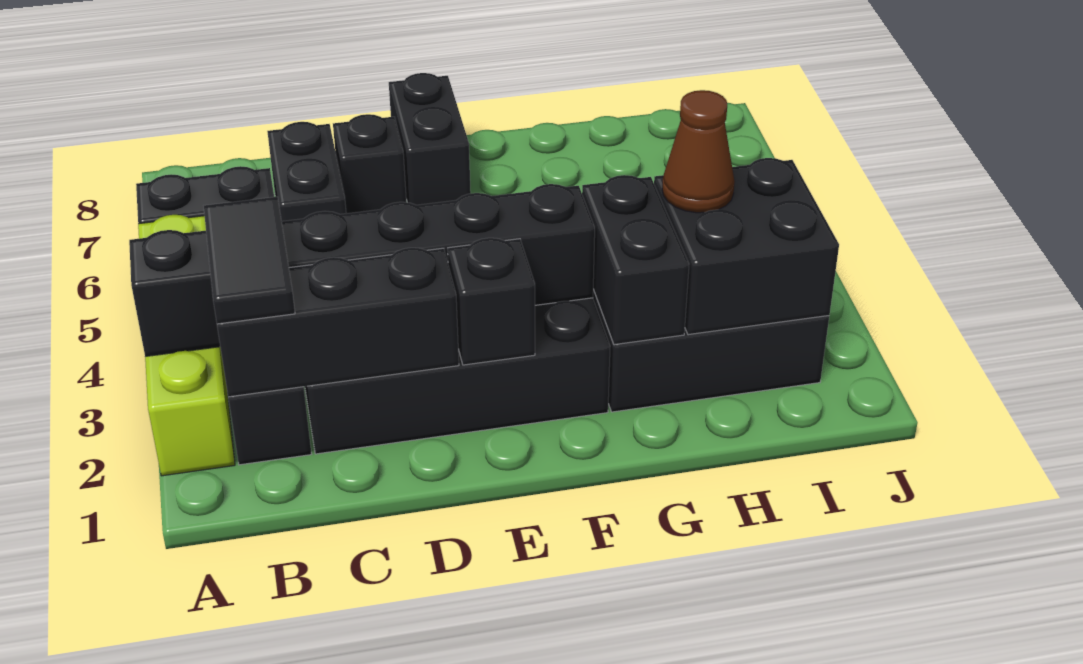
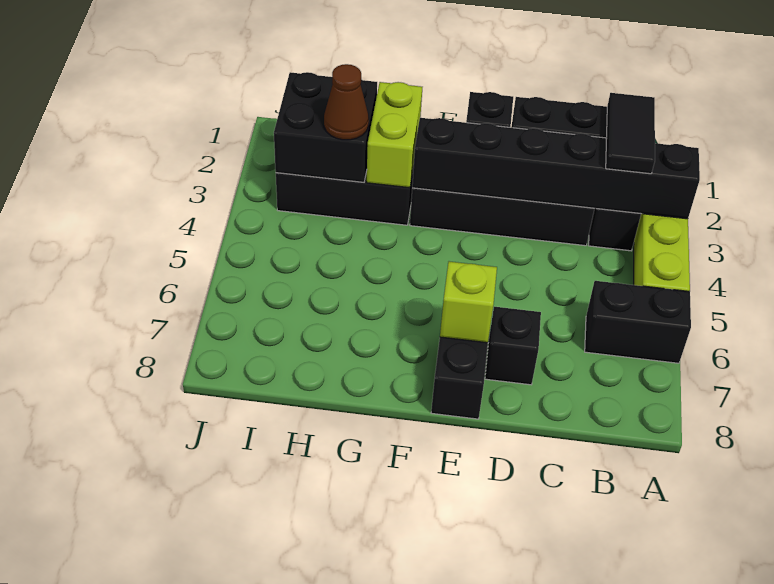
black brick C6:C7 level 1 -> none
none -> lime brick E7 level 2
black brick G2:G3 level 2 -> lime brick G2:G3 level 2

